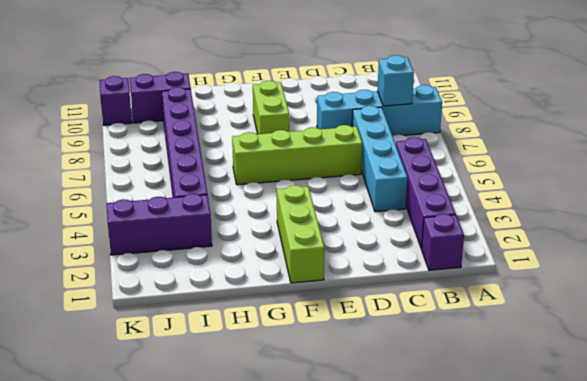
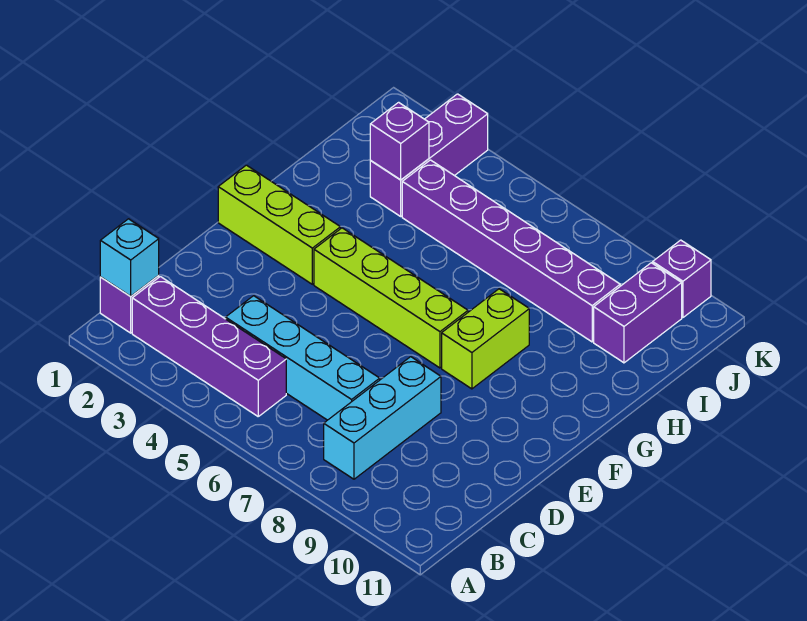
cyan brick A8:D8 level 1 -> cyan brick B8:D8 level 1
cyan brick B8 level 2 -> cyan brick B1 level 2
lime brick D6:G6 level 1 -> lime brick F4:F7 level 1
lime brick F8:F9 level 1 -> lime brick F8:G8 level 1
none -> purple brick I3 level 2

